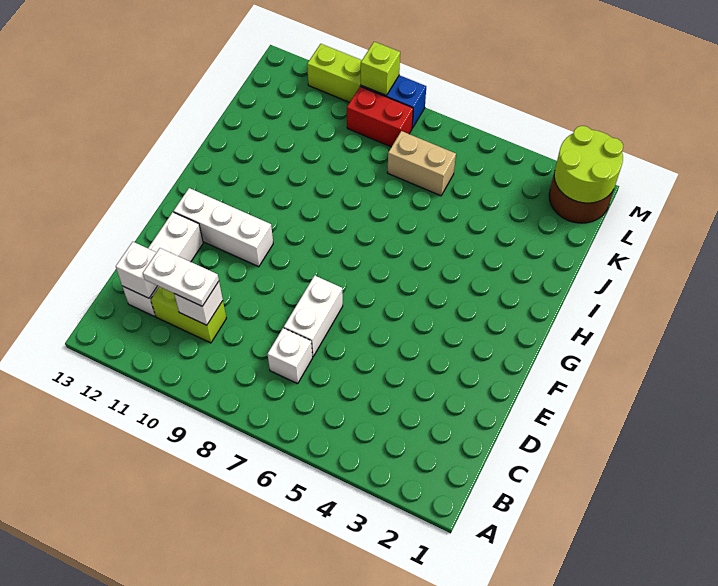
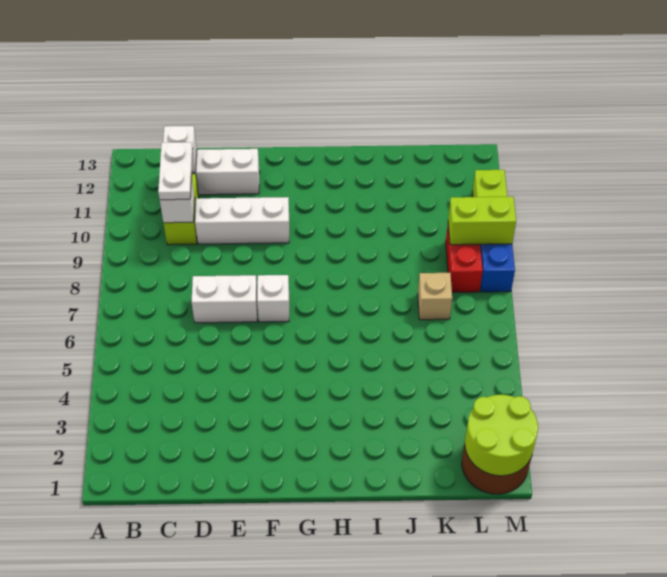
white brick C7 level 1 -> white brick F7 level 1
white brick F10:F12 level 1 -> white brick D10:F10 level 1
tan brick K6:K7 level 1 -> tan brick K7 level 1
lime brick M9 level 2 -> lime brick L9:M9 level 2

